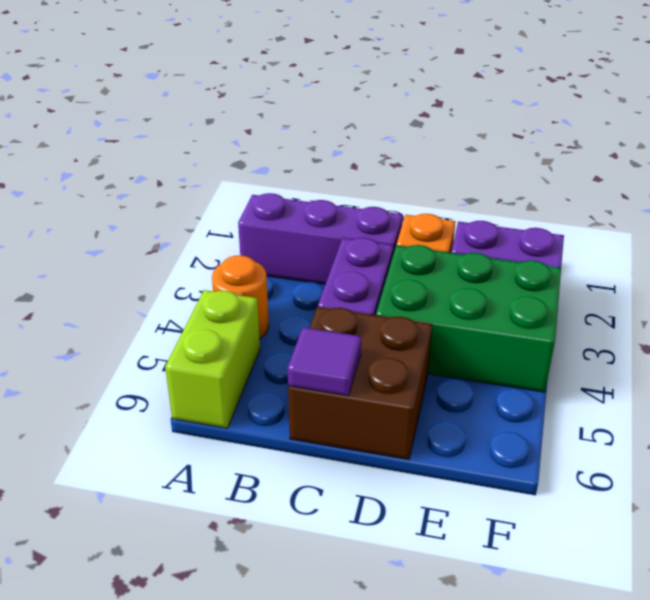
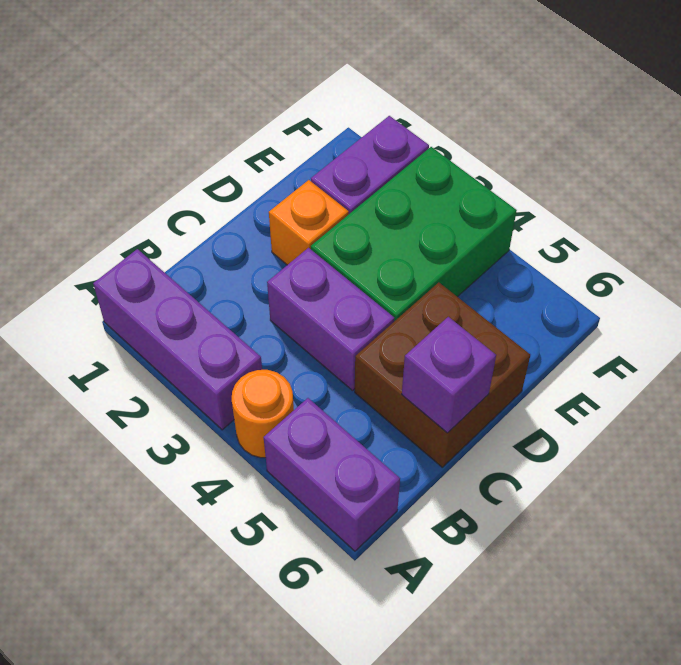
purple brick A2:C2 level 1 -> purple brick A1:A3 level 1
lime brick A5:A6 level 1 -> purple brick A5:A6 level 1
purple tile C6 level 2 -> purple brick C6 level 2

